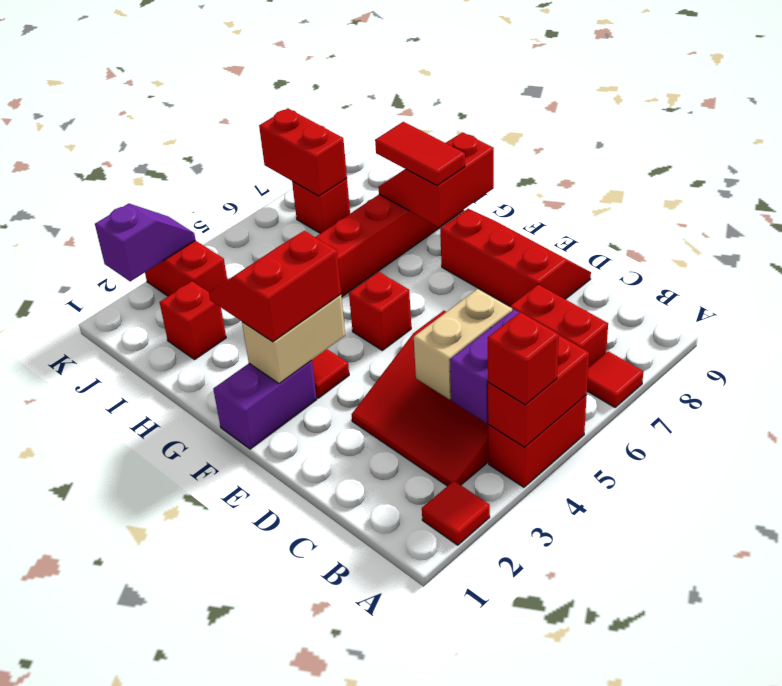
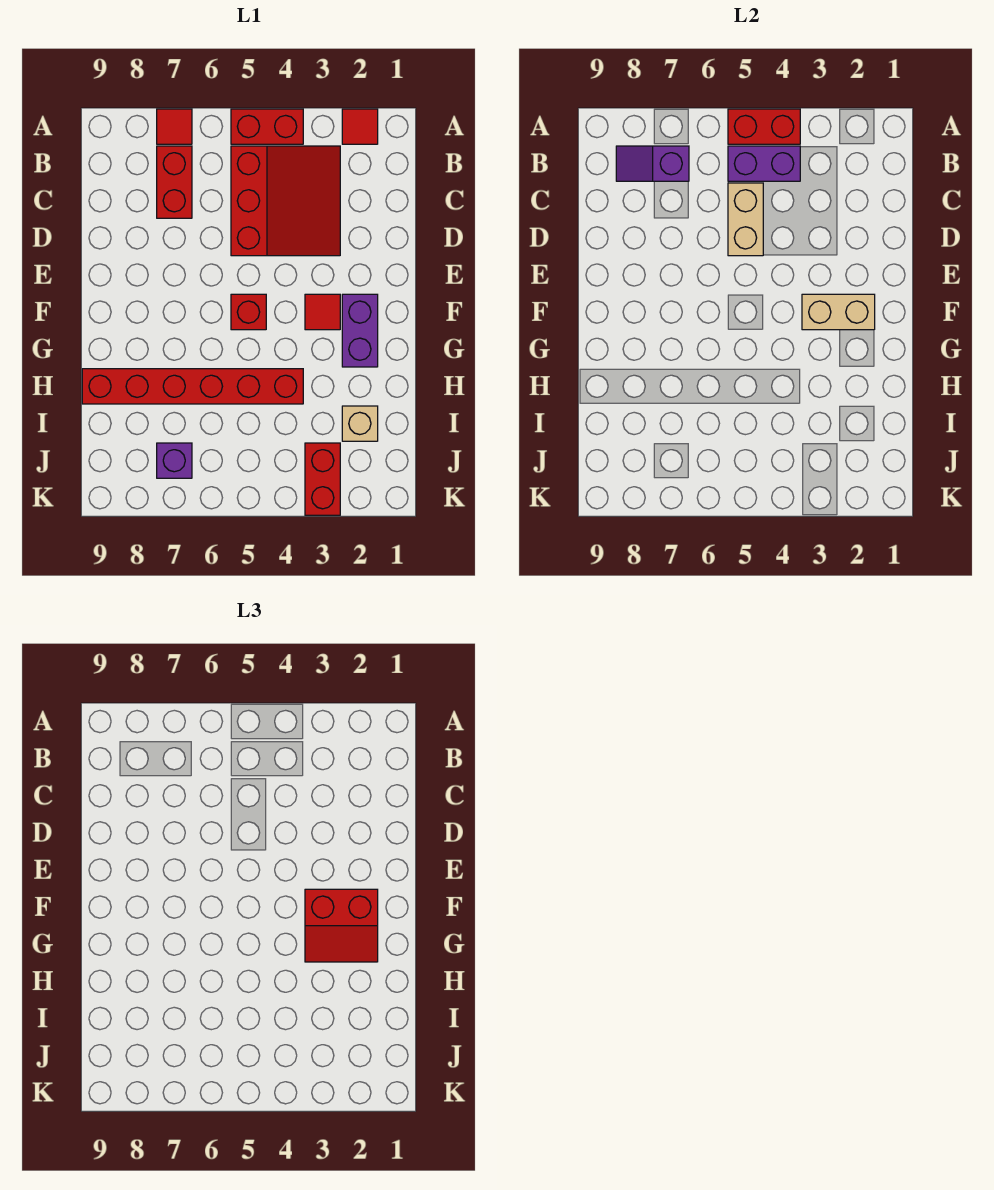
red brick A4 level 3 -> none
tan brick C4:C5 level 2 -> tan brick C5:D5 level 2
red slope D8:F9 level 1 top 8 -> none
purple brick F1:F2 level 1 -> purple brick F2:G2 level 1
red slope G8:H9 level 2 top G -> none
red tile G8:H8 level 3 -> none
red brick I2 level 1 -> tan brick I2 level 1
red brick J7 level 1 -> purple brick J7 level 1
red brick J7:K7 level 2 -> none
purple slope K2:K3 level 2 top 2 -> purple slope B7:B8 level 2 top 7

